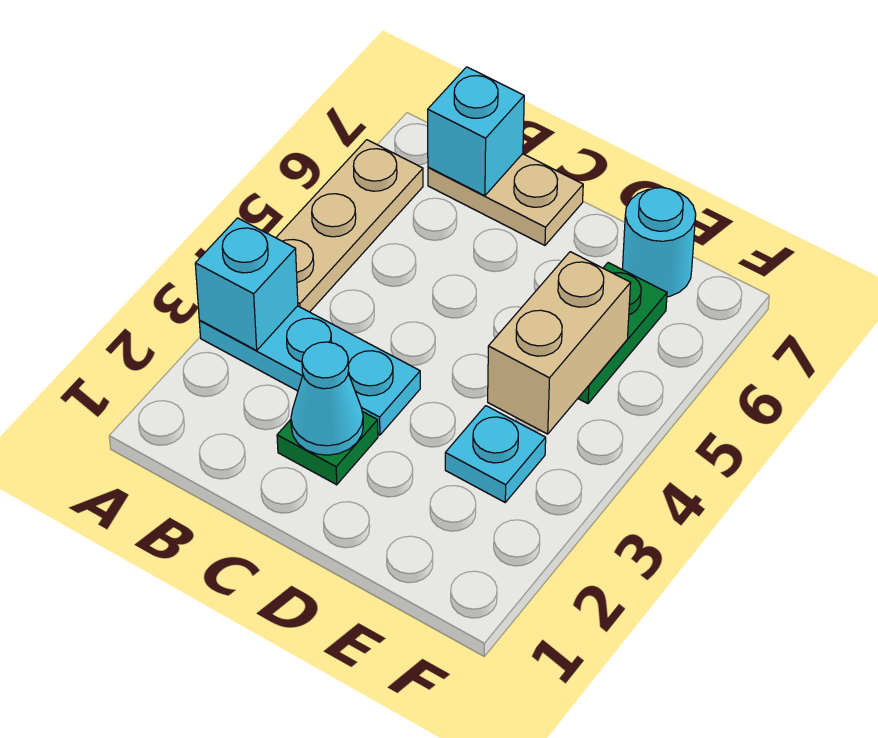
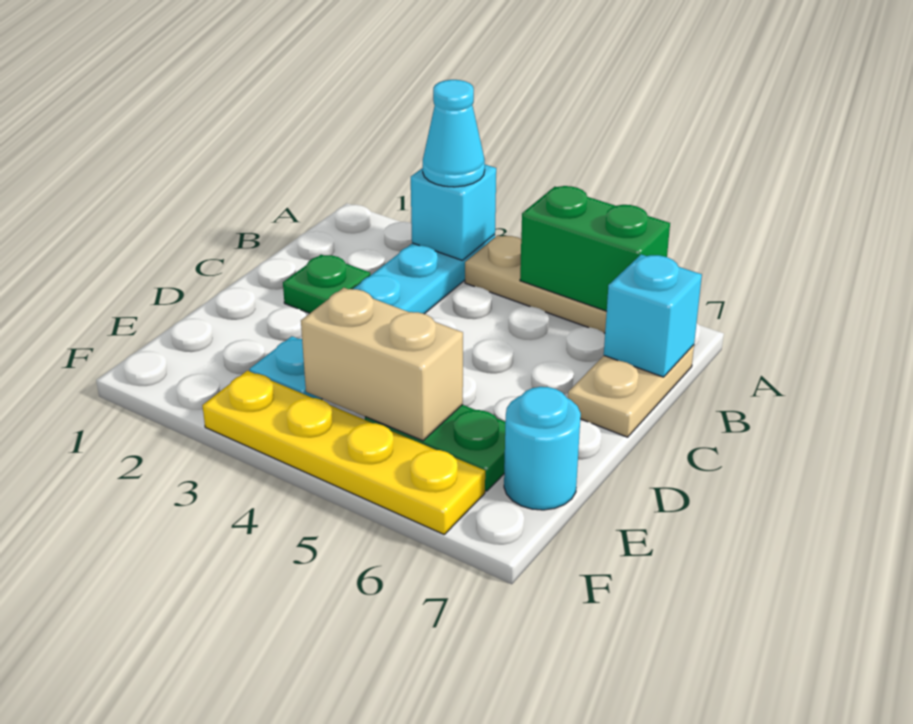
none -> green brick A5:A6 level 2
cyan cone C2 level 2 -> cyan cone A3 level 3
none -> yellow plate F3:F6 level 1

